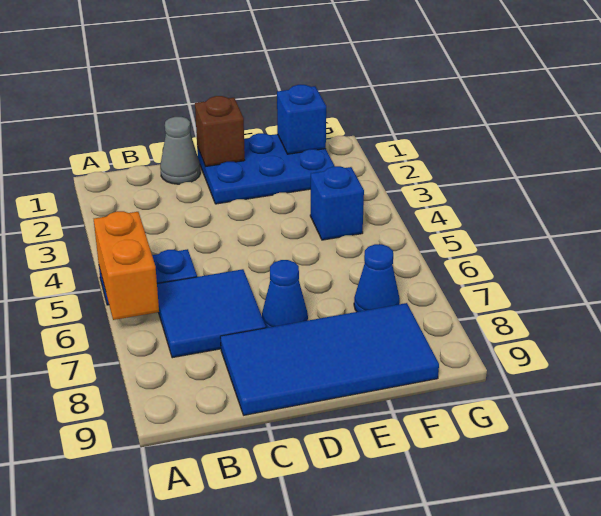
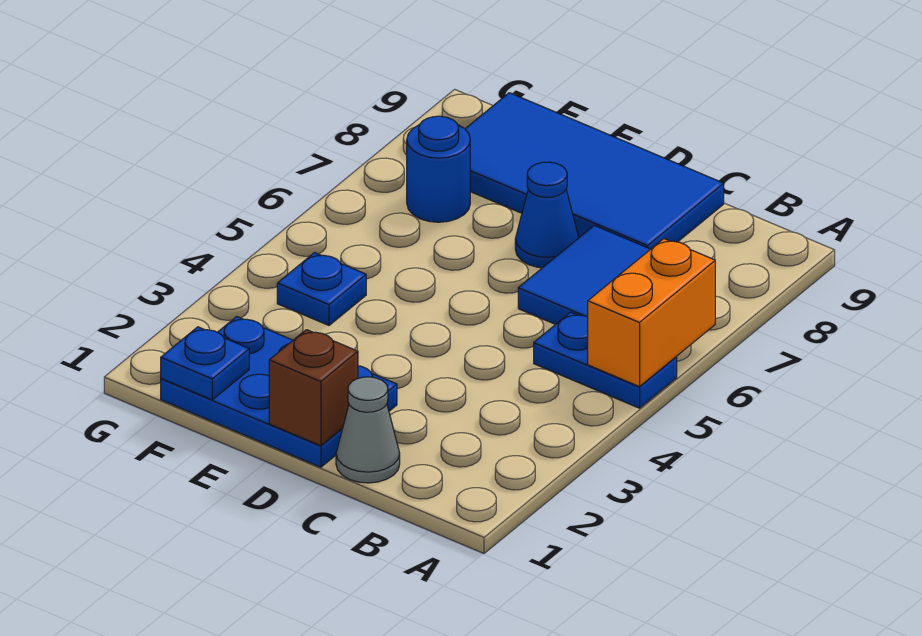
blue brick F1 level 2 -> blue plate F1 level 2
blue brick F4 level 1 -> blue plate F4 level 1
blue cone F7 level 1 -> blue round brick F7 level 1

